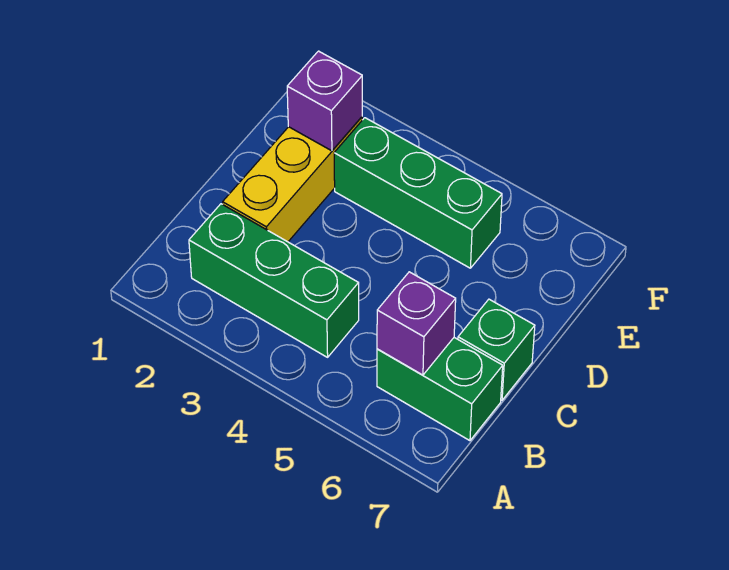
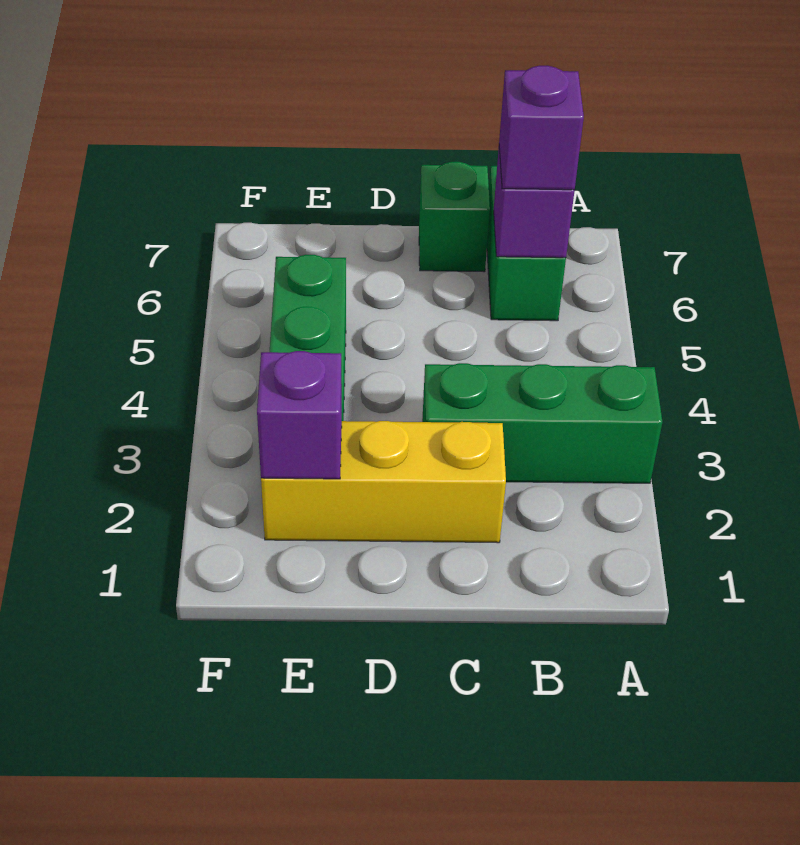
green brick B2:B4 level 1 -> green brick A3:C3 level 1
none -> purple brick B6 level 3

